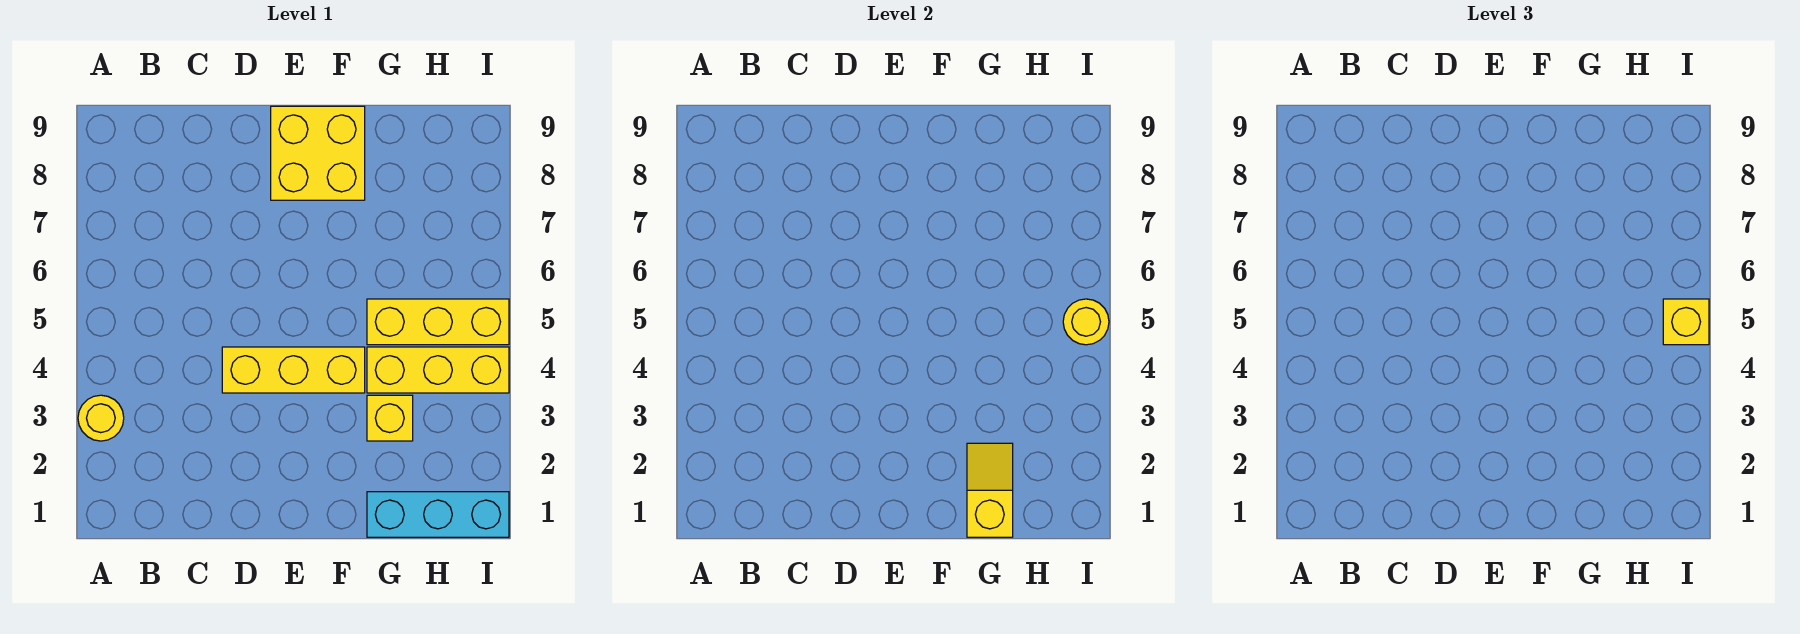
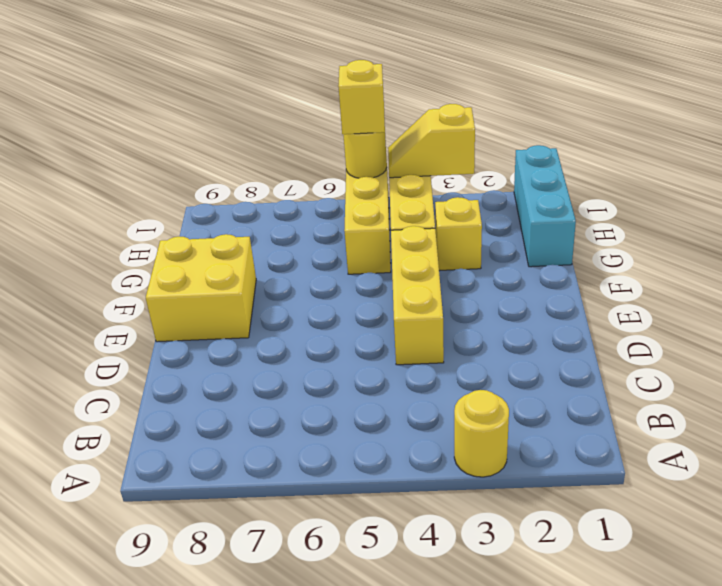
yellow slope G1:G2 level 2 top 1 -> yellow slope I3:I4 level 2 top 3

